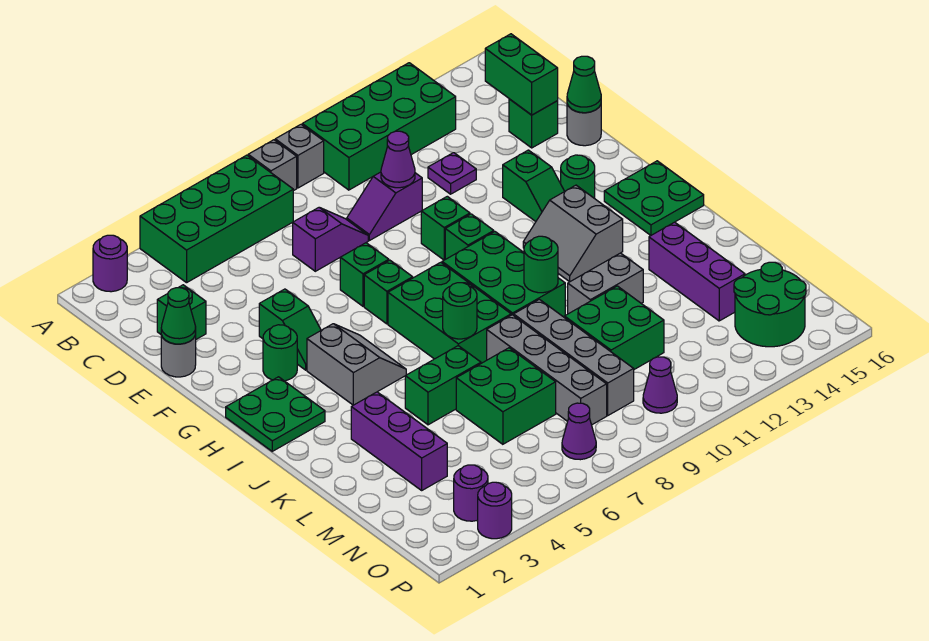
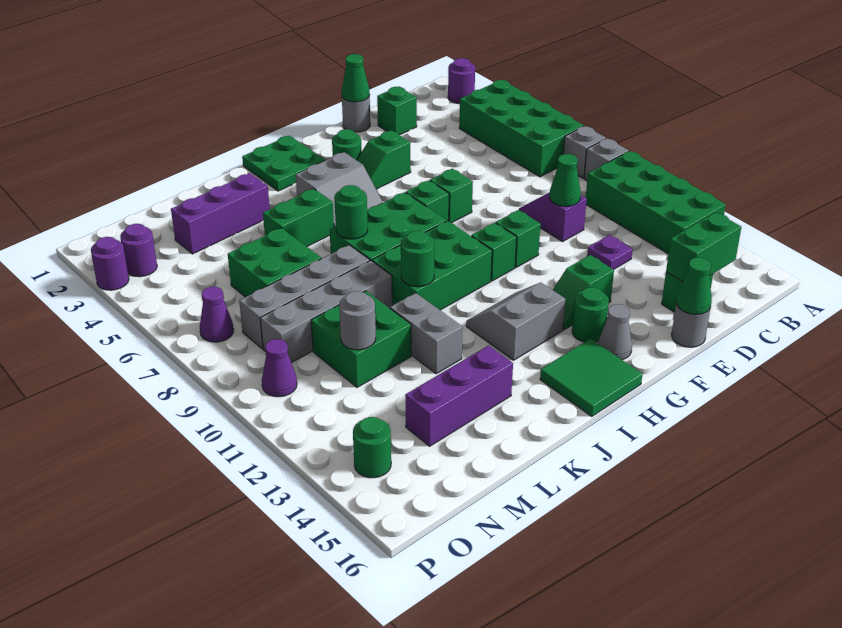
purple slope D7:D8 level 1 top 7 -> none
purple cone D10 level 2 -> green cone D10 level 2
none -> grey cone G15 level 1
green plate H15:I16 level 1 -> green tile H15:I16 level 1
green brick K5:K6 level 1 -> green brick J5:K5 level 1
none -> grey round brick M11 level 2
green round brick N14:O15 level 1 -> green round brick O14 level 1

